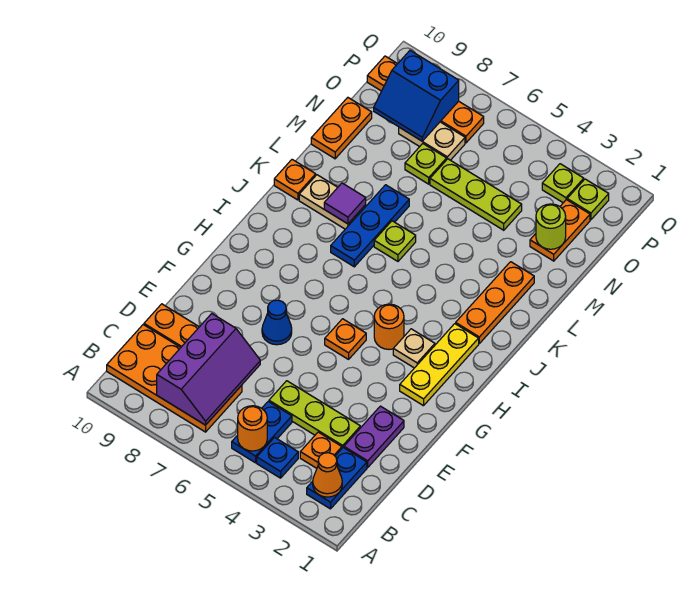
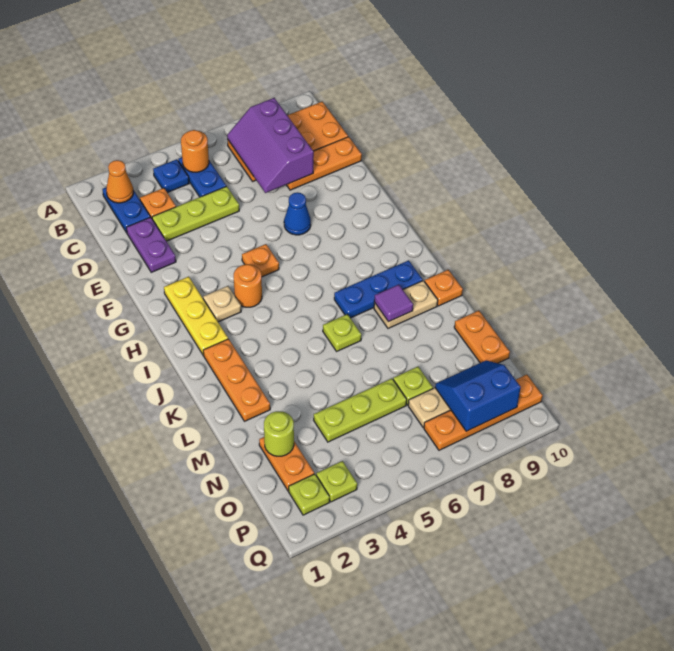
blue plate J7:L7 level 1 -> blue plate J7:J9 level 1

